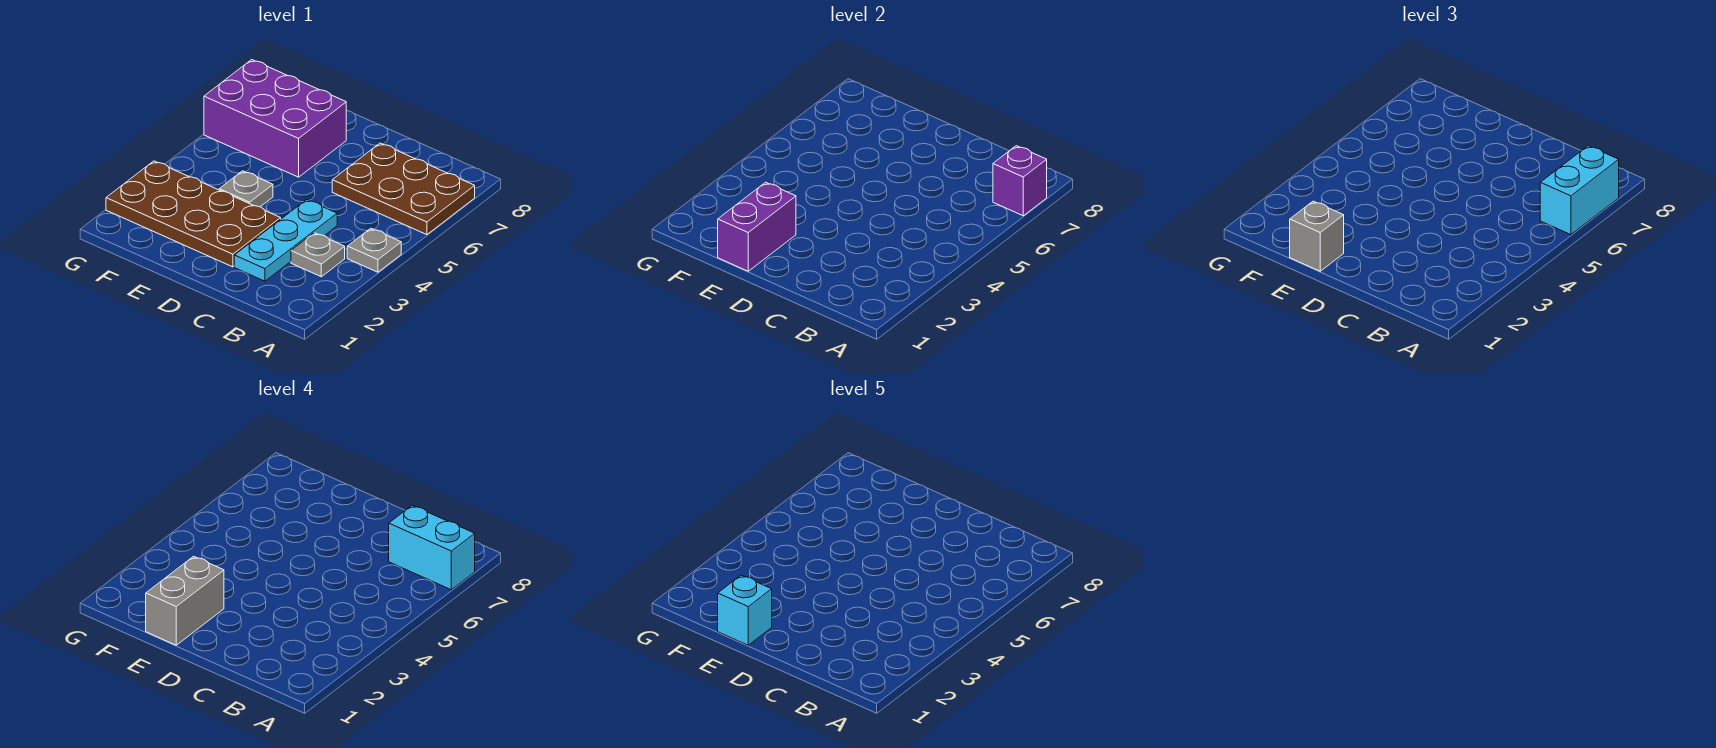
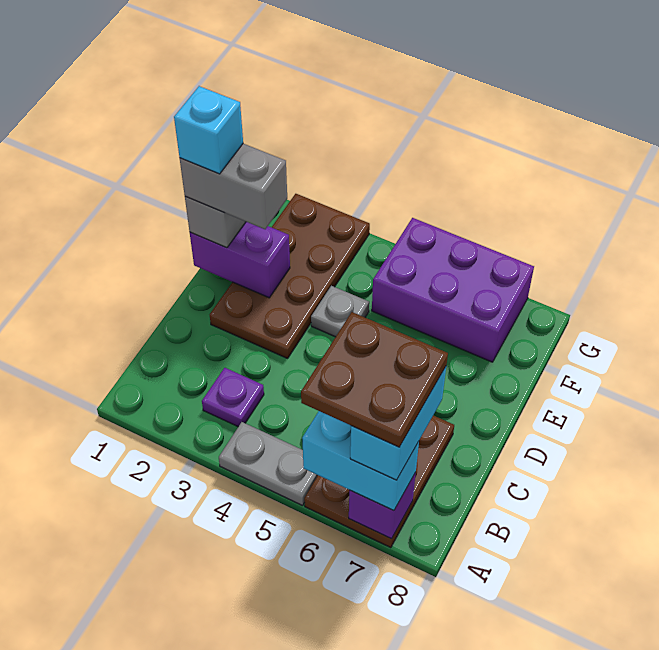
grey plate A4 level 1 -> grey plate A4:A5 level 1
none -> brown plate A6:B7 level 5
grey plate B3 level 1 -> purple plate B3 level 1
cyan plate C2:C4 level 1 -> none
purple brick E6:G7 level 1 -> purple brick F5:G7 level 1

